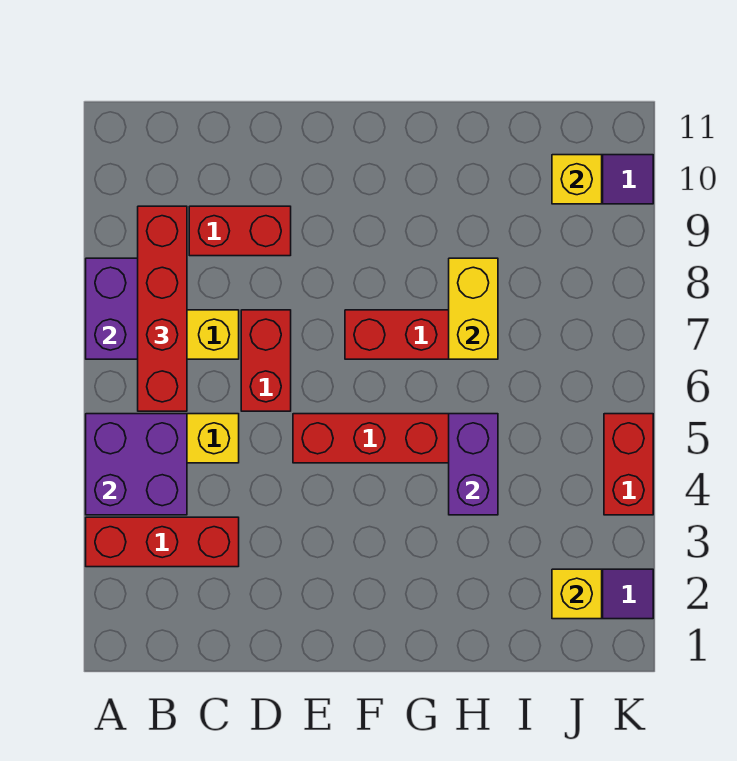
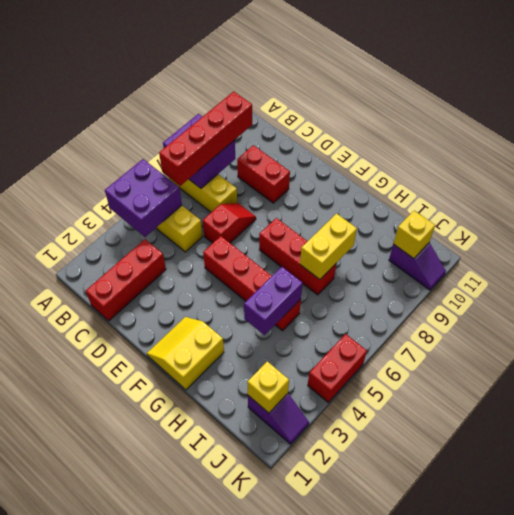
red brick A3:C3 level 1 -> red brick C1:C3 level 1
red brick D6:D7 level 1 -> red slope D6:D7 level 1 top 6
none -> yellow slope F1:G2 level 1 top G

